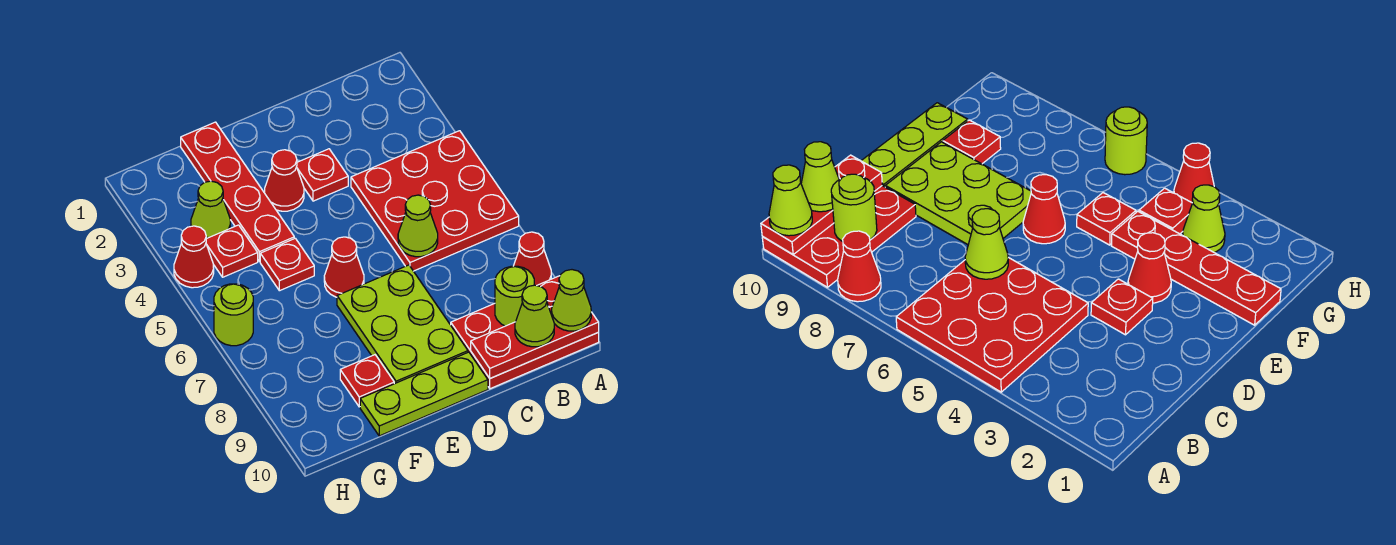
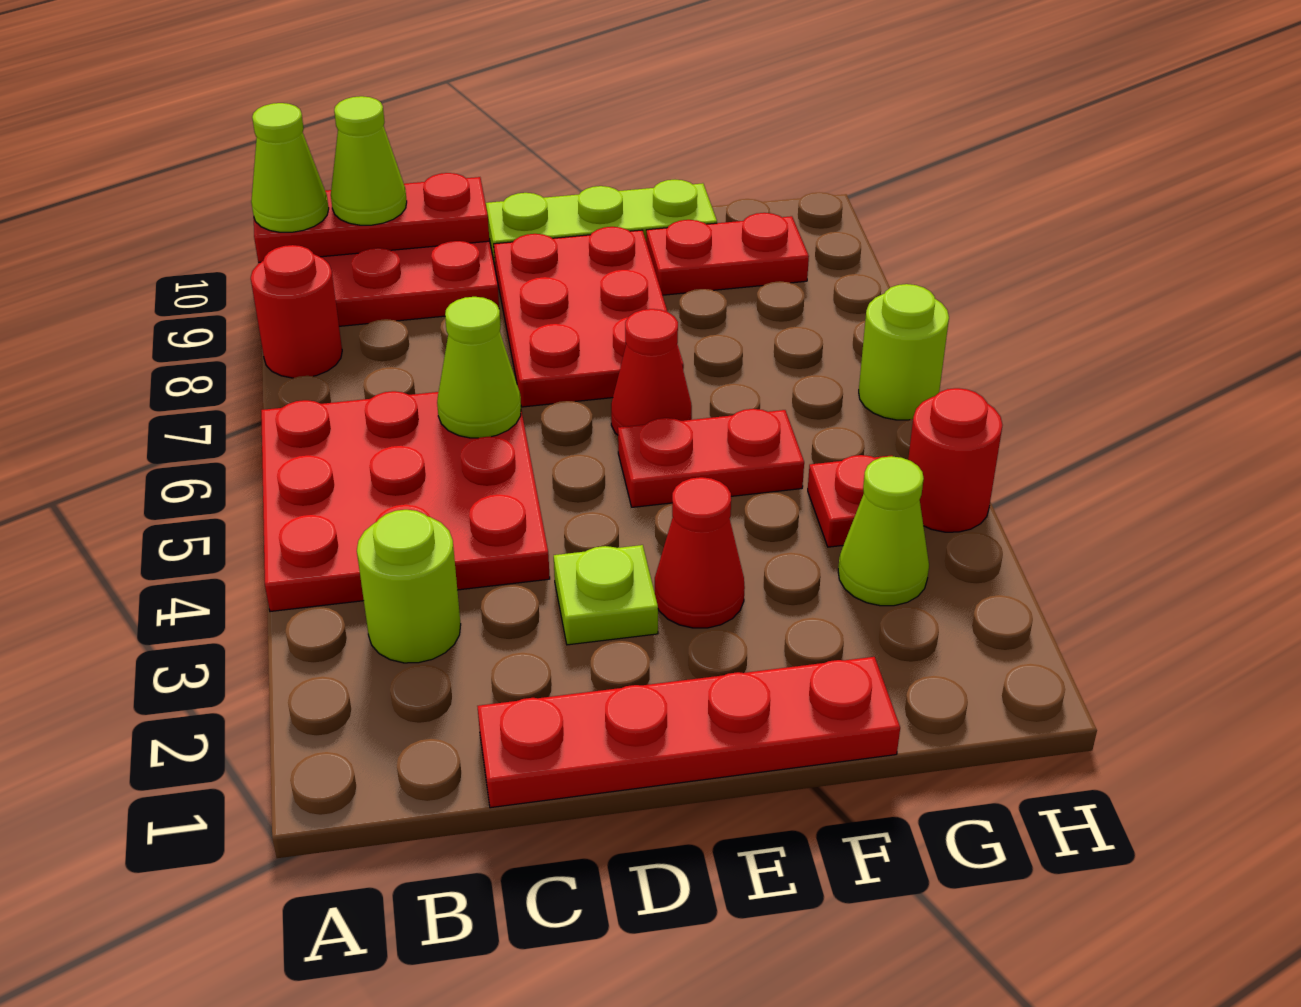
red cone A8 level 1 -> red round brick A8 level 1
lime round brick B9 level 2 -> lime round brick B3 level 1
red plate D3 level 1 -> lime plate D3 level 1
lime plate D7:E9 level 1 -> red plate D7:E9 level 1
red plate F1:F4 level 1 -> red plate C1:F1 level 1
red plate F5 level 1 -> red plate E5:F5 level 1
red plate F9 level 1 -> red plate F9:G9 level 1
red cone H4 level 1 -> red round brick H4 level 1

